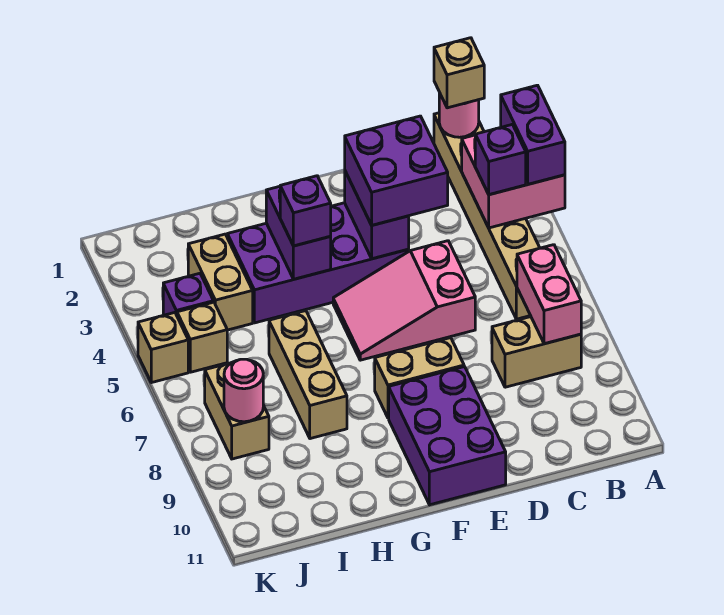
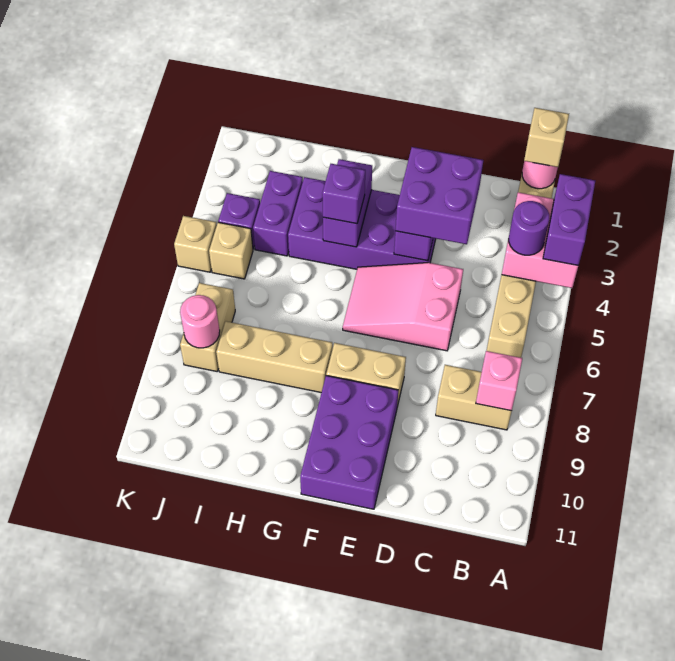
purple brick B4 level 3 -> purple round brick B4 level 3
pink brick B7:B8 level 2 -> pink brick B8 level 2
tan brick H6:H8 level 1 -> tan brick G8:I8 level 1
tan brick I3:I4 level 1 -> purple brick I3:I4 level 1

